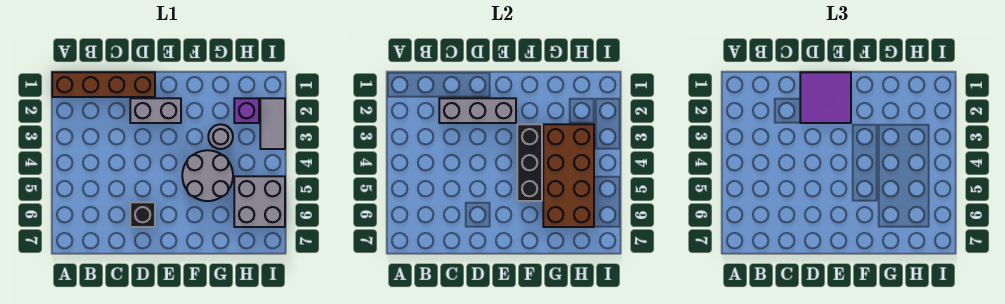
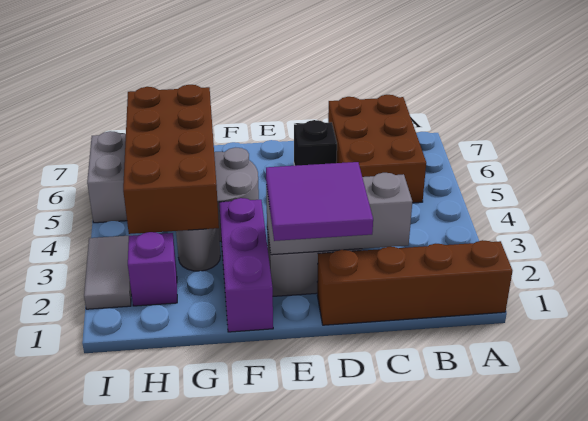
none -> brown brick B5:C7 level 1
none -> purple brick F1:F3 level 1
black brick F3:F5 level 2 -> none

